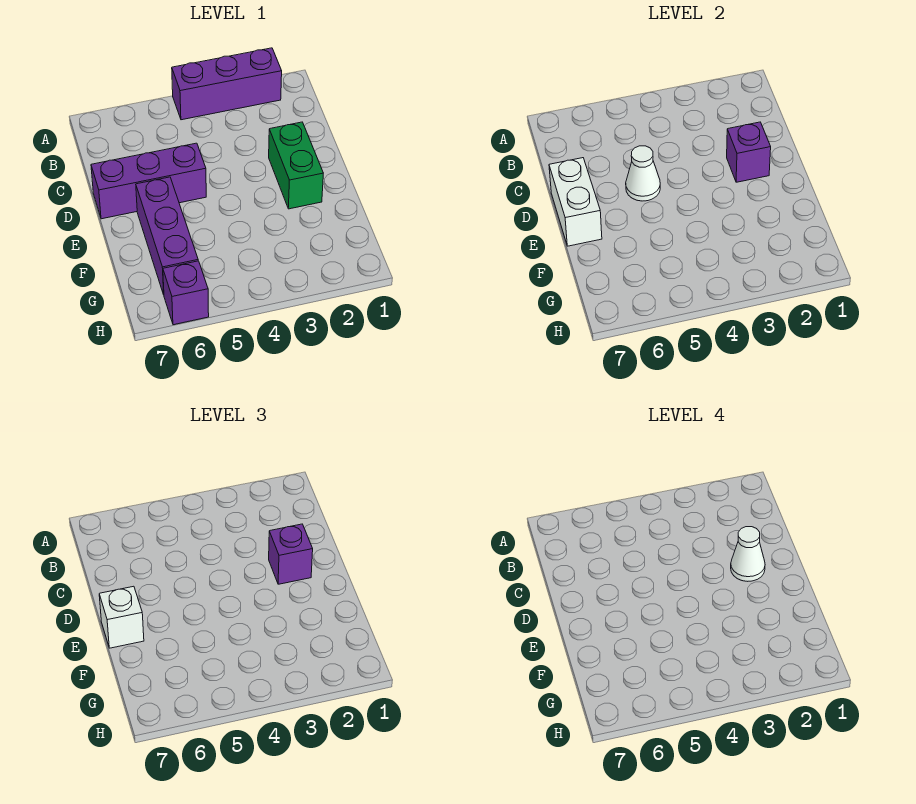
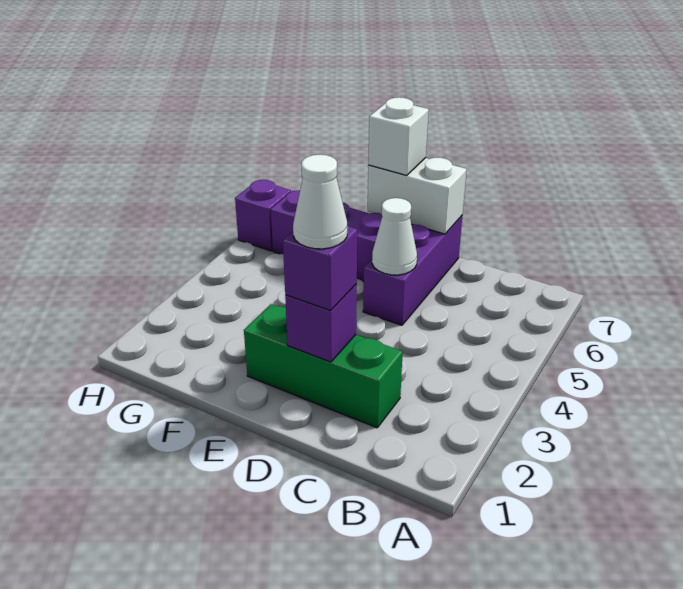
purple brick A2:A4 level 1 -> none
green brick D2:E2 level 1 -> green brick C2:E2 level 1

